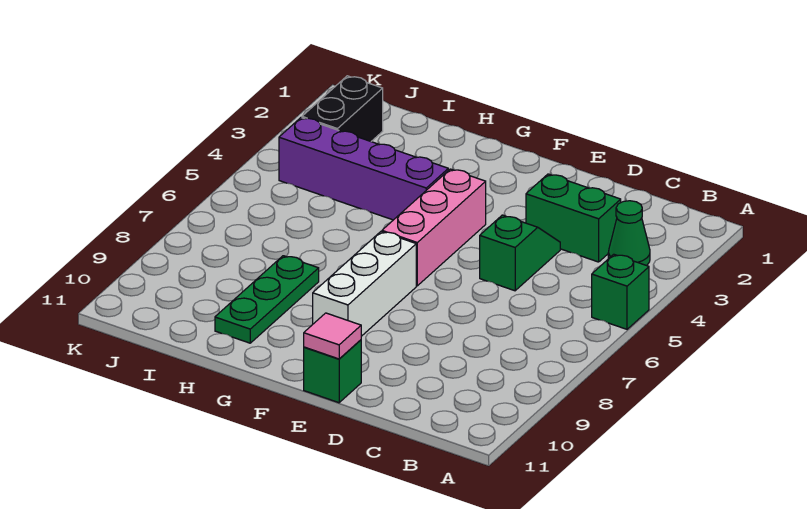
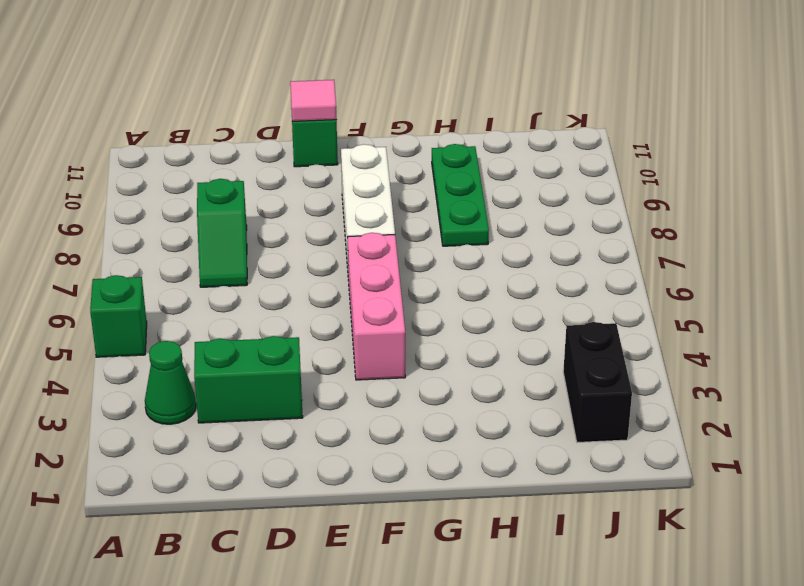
green slope D4:D5 level 1 top 5 -> green slope C7:C8 level 1 top 8
purple brick G4:J4 level 1 -> none

